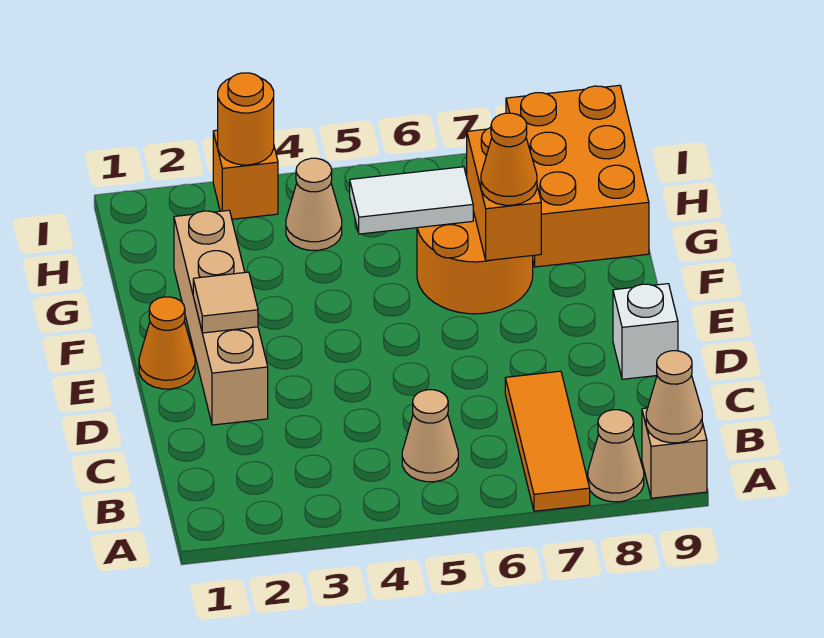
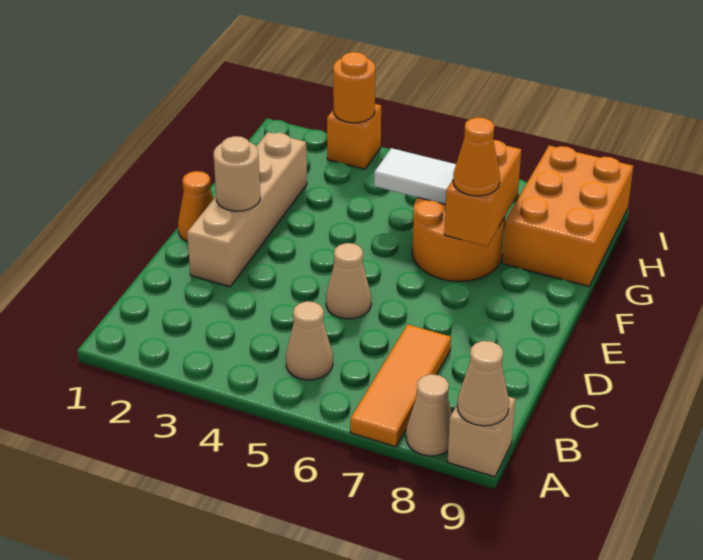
white brick D9 level 1 -> none
tan tile E2 level 2 -> tan round brick E2 level 2
tan cone H4 level 1 -> tan cone D5 level 1

